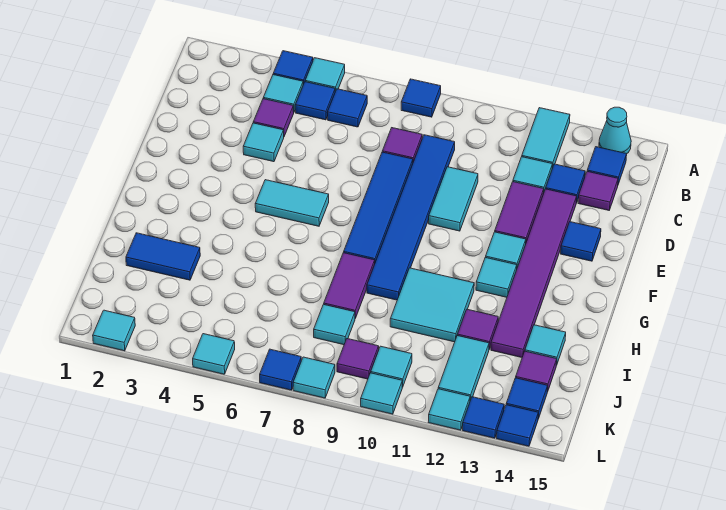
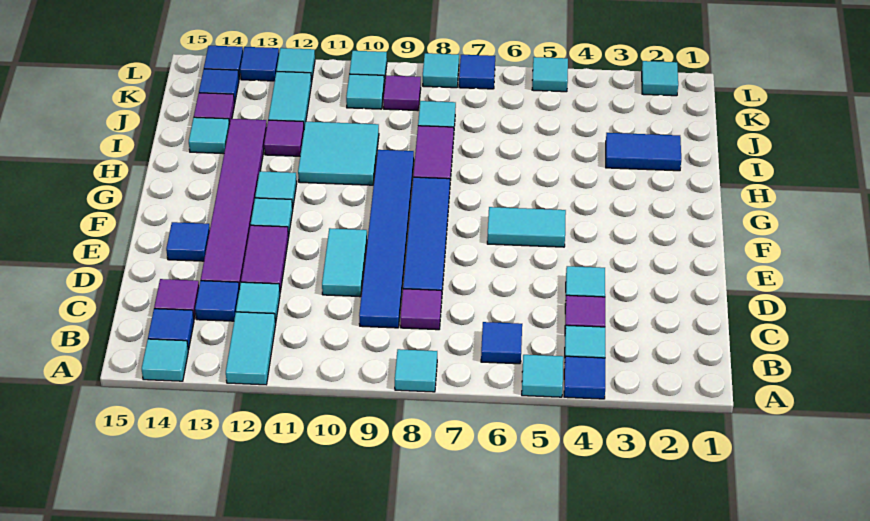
blue tile A8 level 1 -> cyan tile A8 level 1
cyan cone A14 level 1 -> cyan tile A14 level 1
blue tile B5 level 1 -> none

